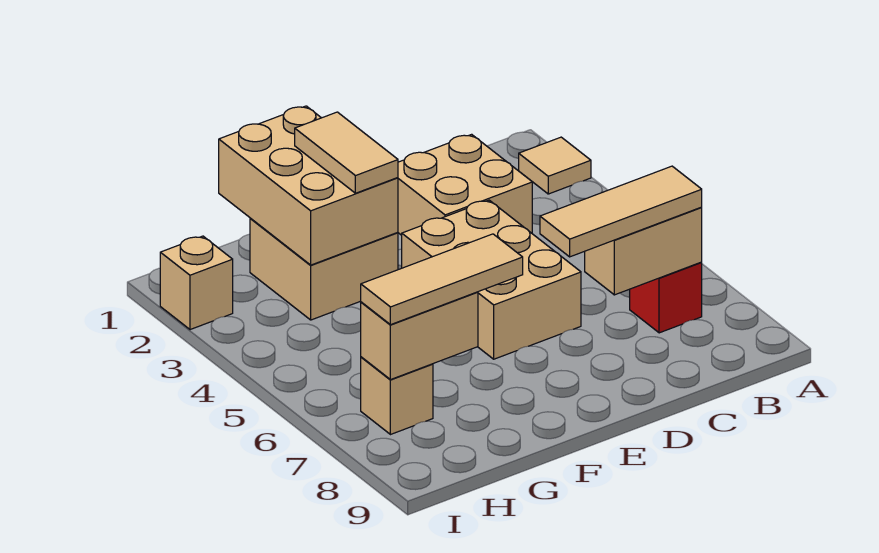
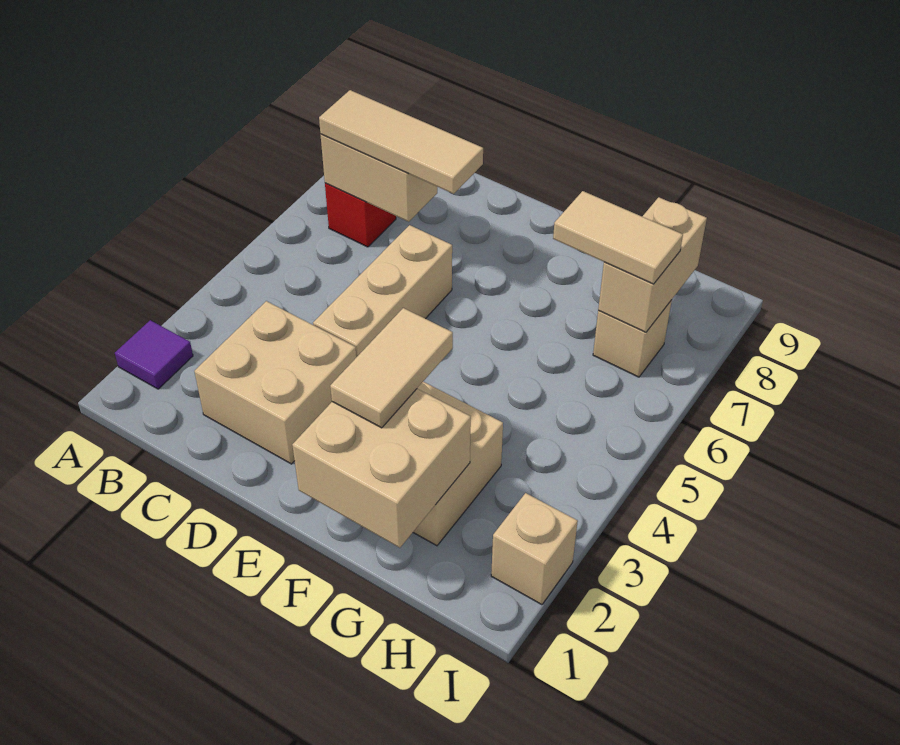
tan tile A2 level 1 -> purple tile A2 level 1
tan brick D4:E6 level 1 -> tan brick D4:D6 level 1
tan brick F1:G3 level 2 -> tan brick F1:G2 level 2
tan tile F7:H7 level 3 -> tan tile G7:H7 level 3
tan brick G7:H7 level 2 -> tan brick H7:H8 level 2

